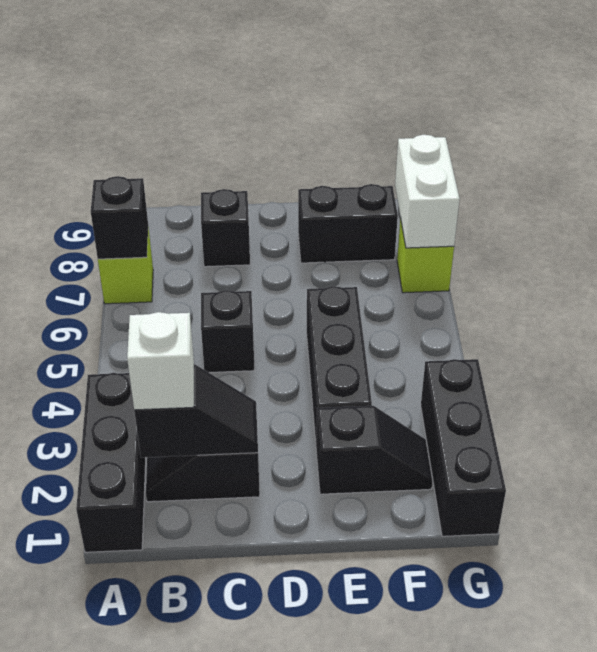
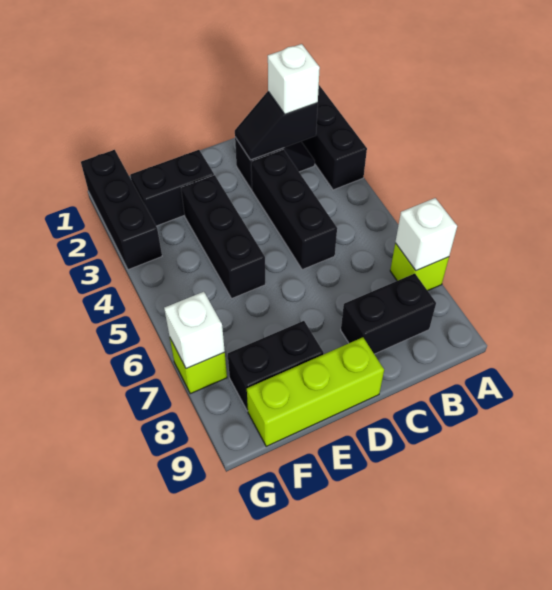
black brick A7 level 2 -> white brick A7 level 2
black brick C5 level 1 -> black brick C3:C5 level 1
black brick C8 level 1 -> black brick B8:C8 level 1
none -> lime brick D9:F9 level 1
black slope E2:F2 level 1 top E -> black brick E2:F2 level 1
white brick G7:G8 level 2 -> white brick G7 level 2

